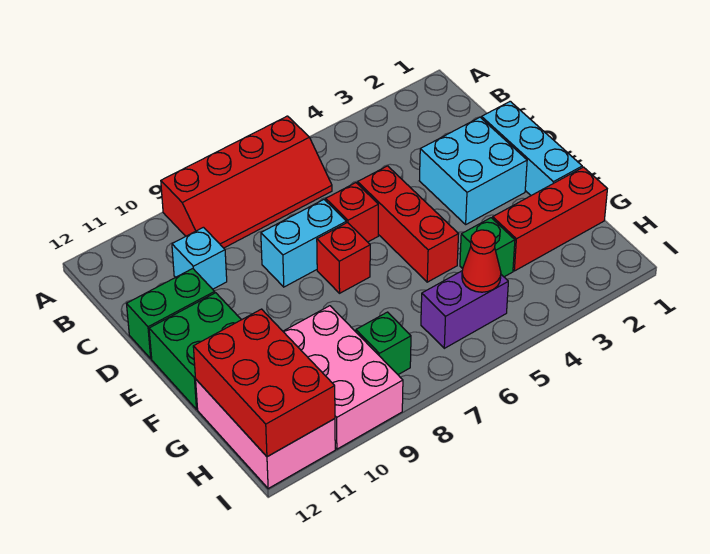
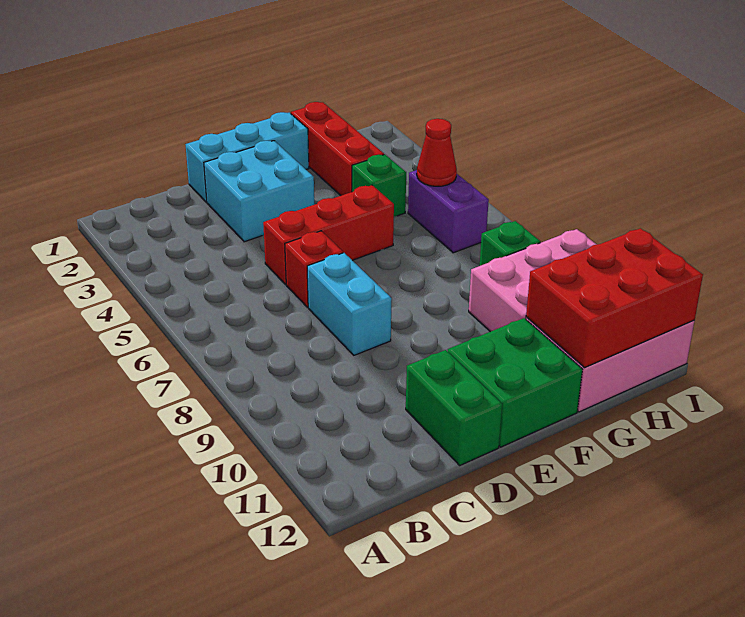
red slope A6:B9 level 1 top A -> none
cyan brick C10 level 1 -> none
red brick E7 level 1 -> none

